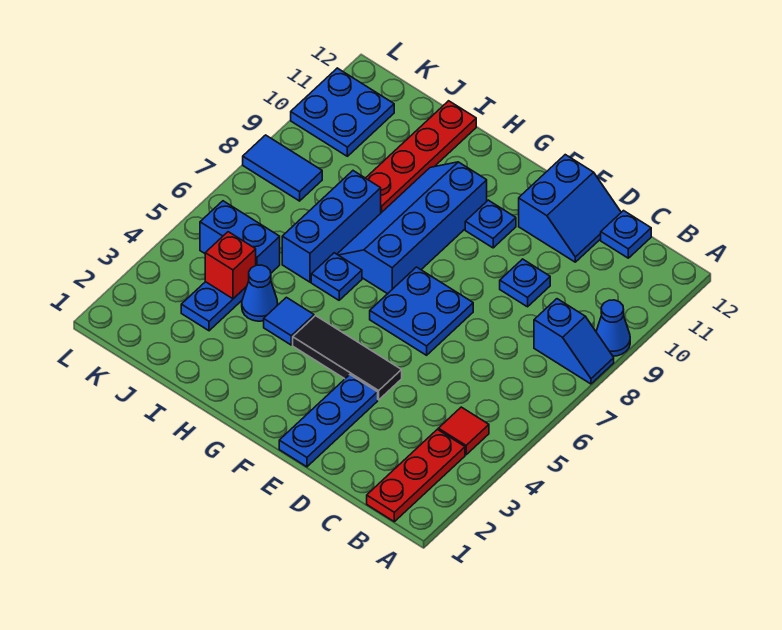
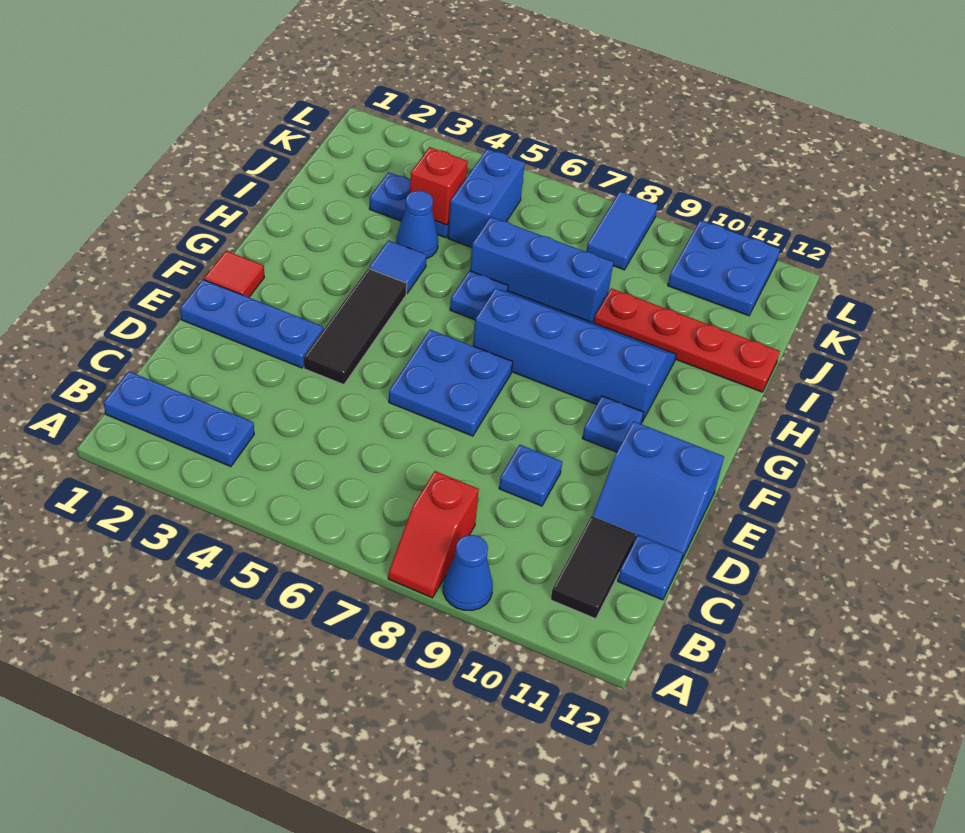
blue slope A8:B8 level 1 top B -> red slope A8:B8 level 1 top B
red plate B1:B3 level 1 -> blue plate B1:B3 level 1
red tile B4 level 1 -> red tile F1 level 1
none -> black tile B11:C11 level 1

